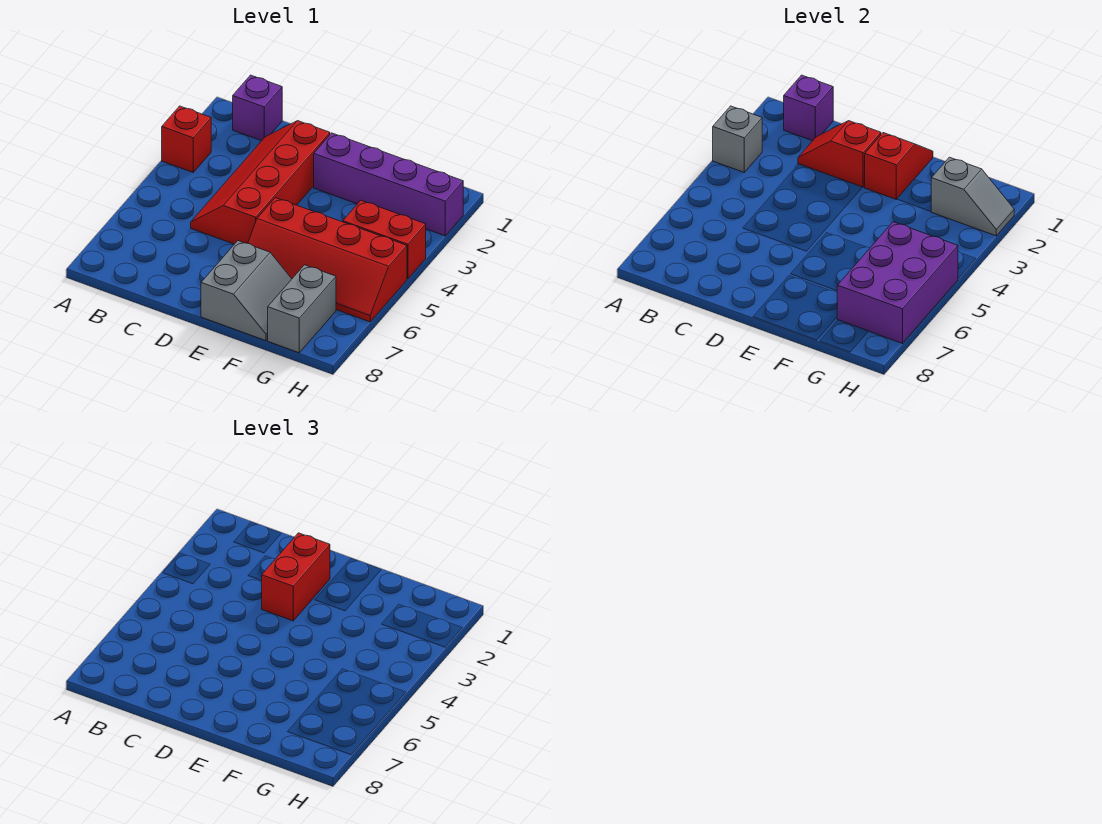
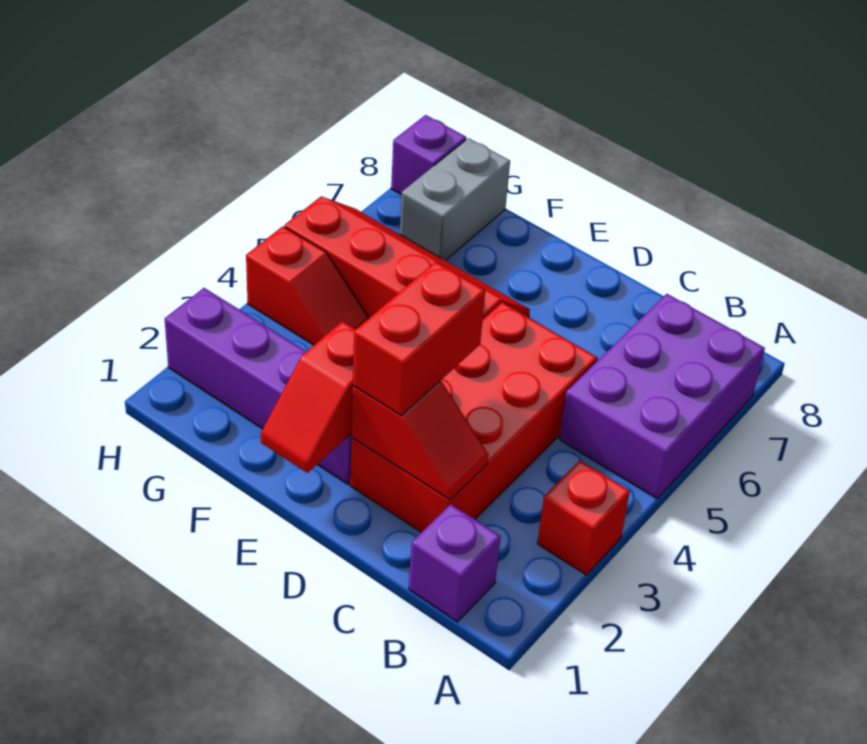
grey brick A3 level 2 -> none
purple brick B1 level 2 -> purple brick H8 level 1
red slope C2:D5 level 1 top D -> red brick C2:D5 level 1
grey slope E7:F8 level 1 top E -> none
grey slope G2:H2 level 2 top G -> none
red brick G4:H4 level 1 -> red slope G4:H4 level 1 top H
purple brick G5:H7 level 2 -> purple brick A5:B7 level 1

